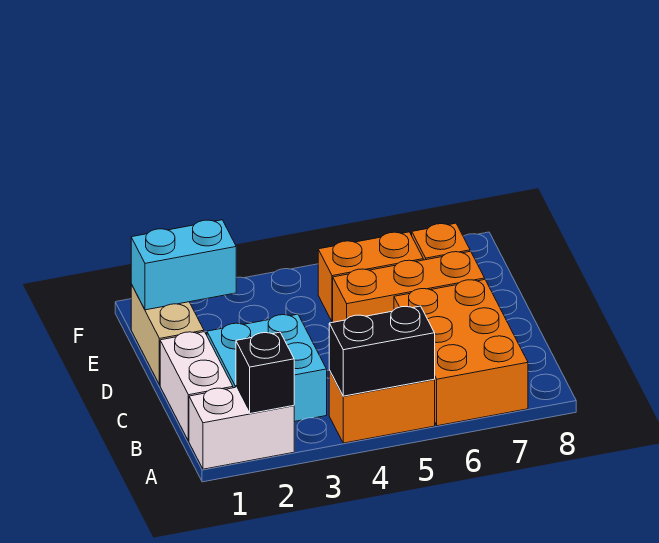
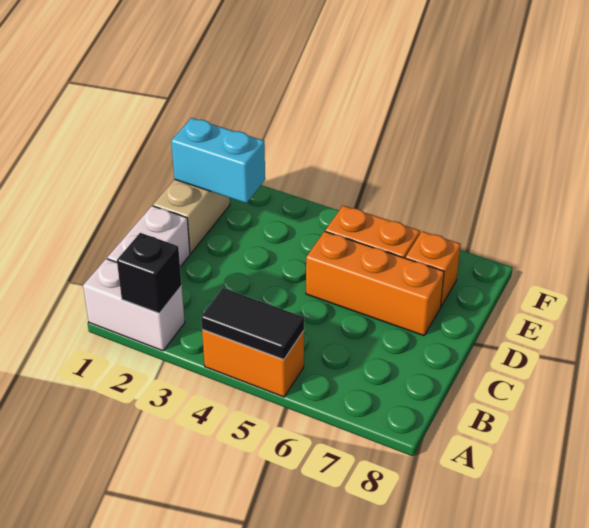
black brick A4:A5 level 2 -> black tile A4:A5 level 2
orange brick A6:C7 level 1 -> none
cyan brick B2:C3 level 1 -> none

